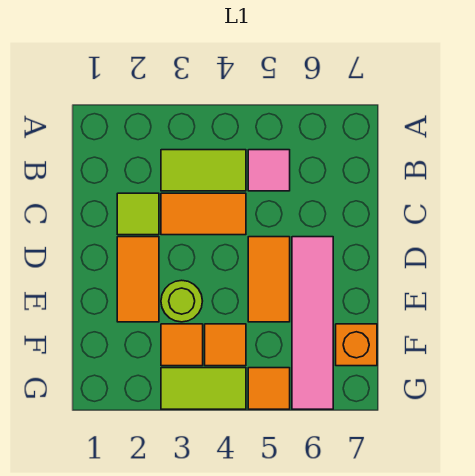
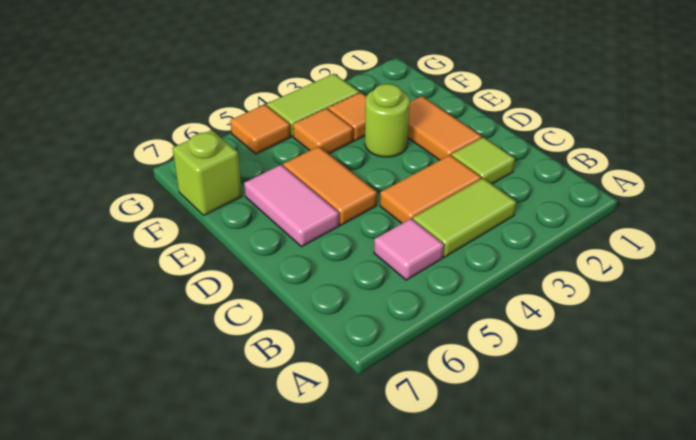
pink tile D6:G6 level 1 -> pink tile D6:E6 level 1
orange brick F7 level 1 -> lime brick F7 level 1

